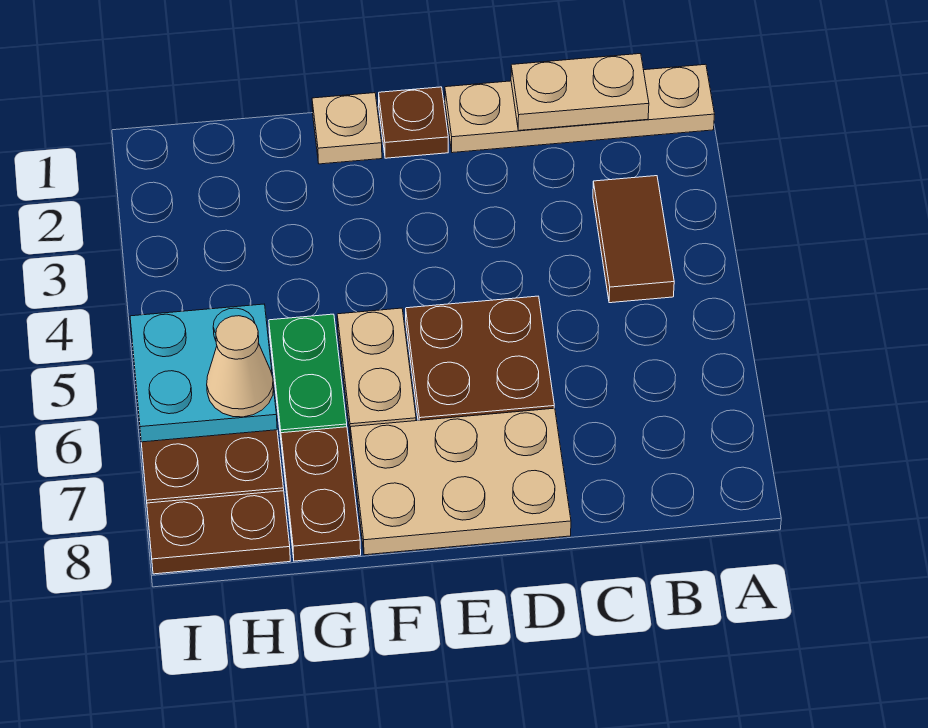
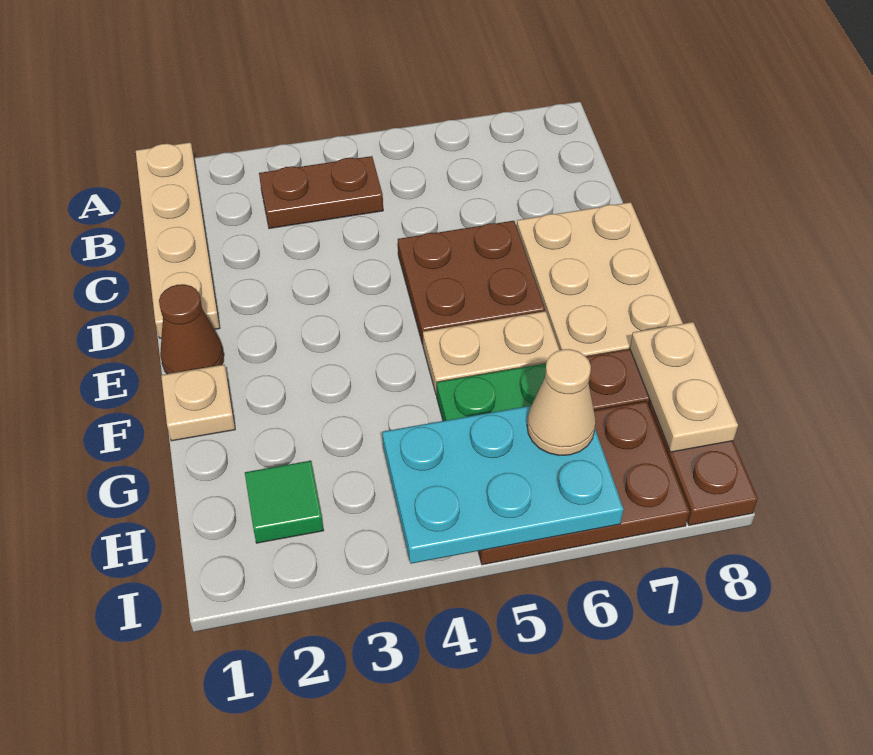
tan plate B1:C1 level 2 -> tan plate G8:H8 level 2
brown tile B3:B4 level 1 -> brown plate B3:B4 level 1
brown plate E1 level 1 -> brown cone E1 level 1
none -> green tile H2 level 1
cyan plate H5:I6 level 2 -> cyan plate H4:I6 level 2

